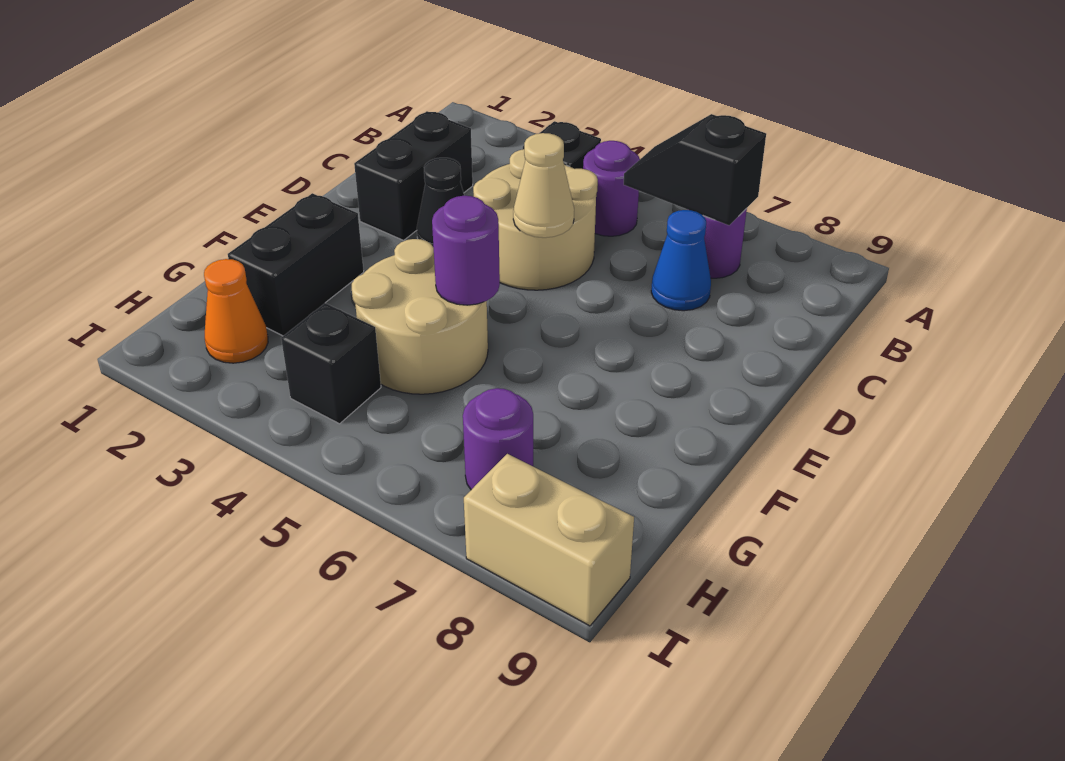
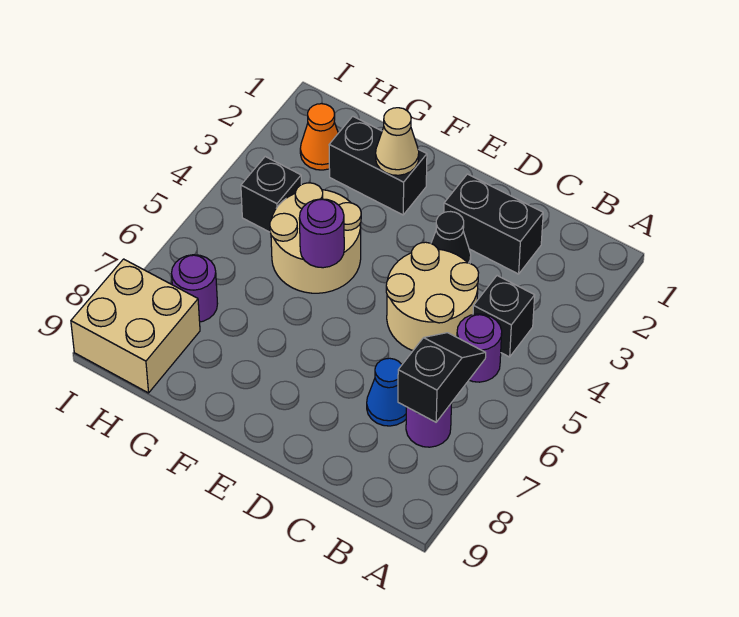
tan cone D5 level 2 -> tan cone F2 level 2
tan brick I8:I9 level 1 -> tan brick H8:I9 level 1

